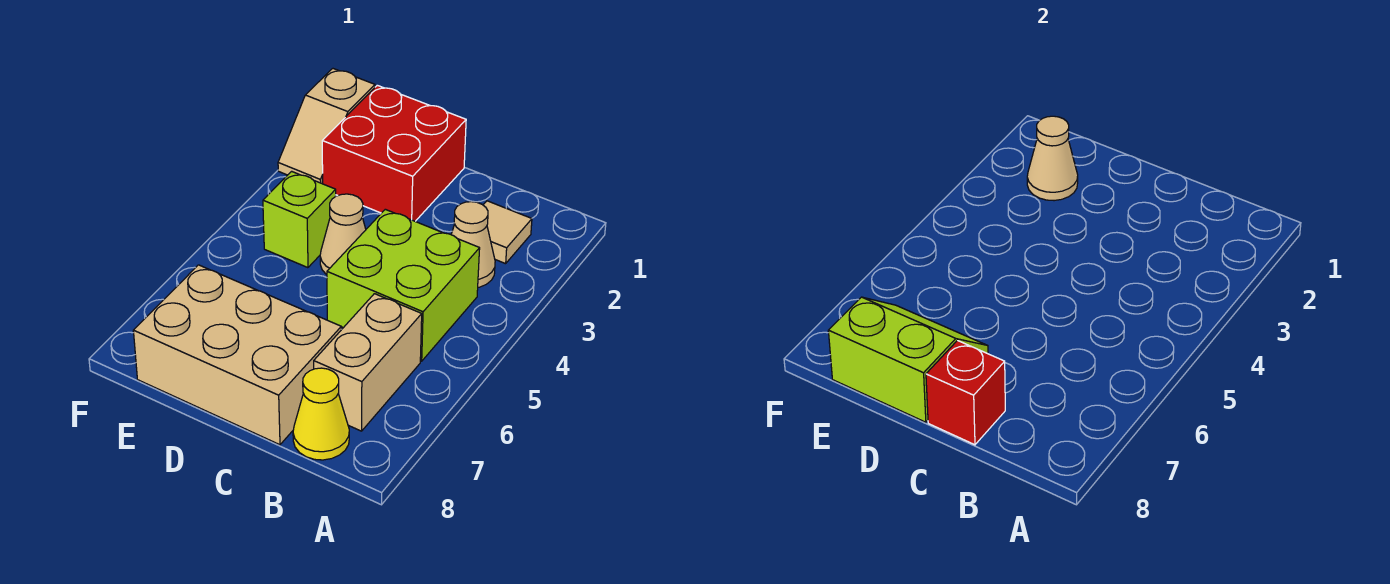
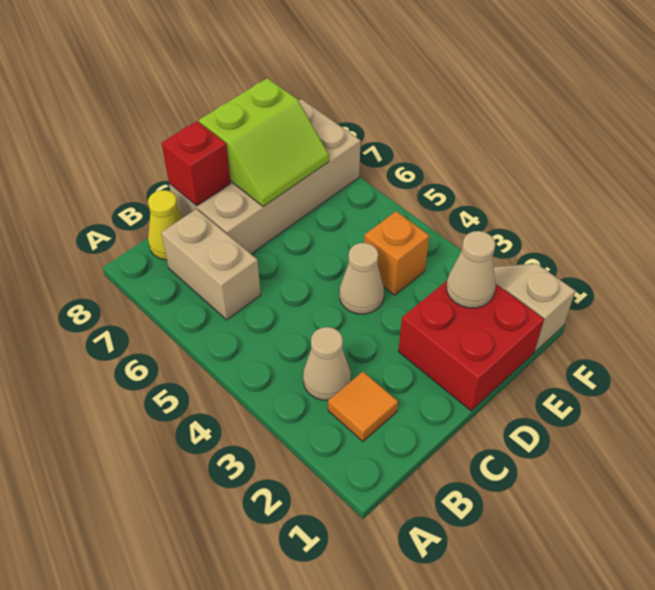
tan tile B2 level 1 -> orange tile B2 level 1
lime brick B4:C5 level 1 -> none
tan brick C7:E8 level 1 -> tan brick C7:F8 level 1
lime brick E4 level 1 -> orange brick E4 level 1

